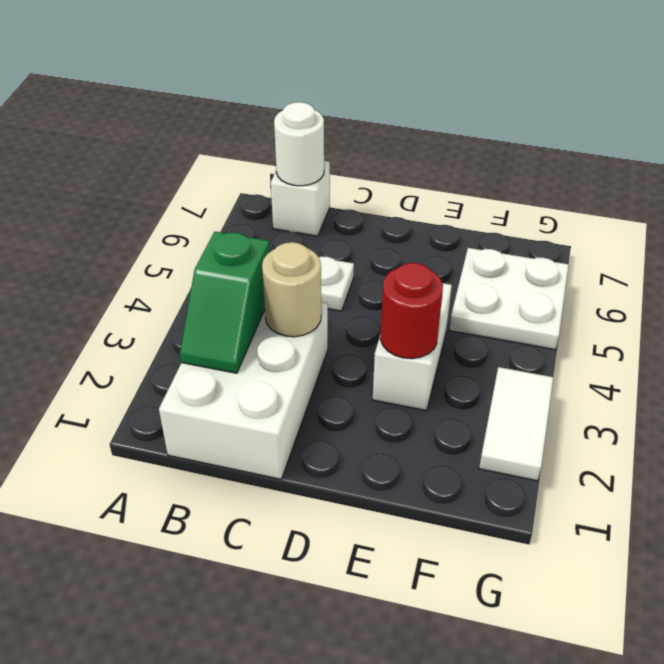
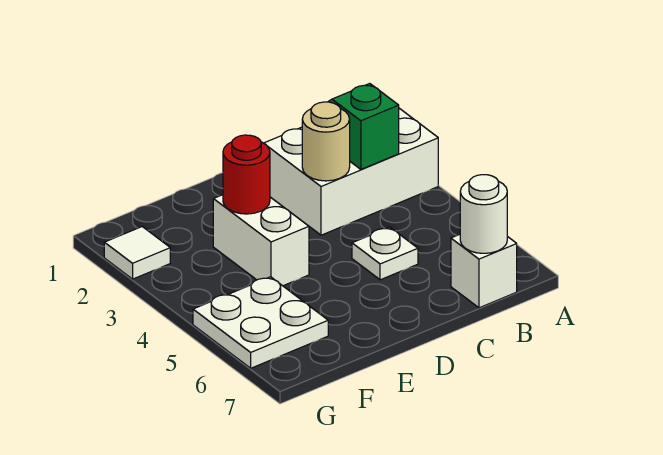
white brick B1:C3 level 1 -> white brick A2:C3 level 1
white tile G2:G3 level 1 -> white tile G2 level 1

